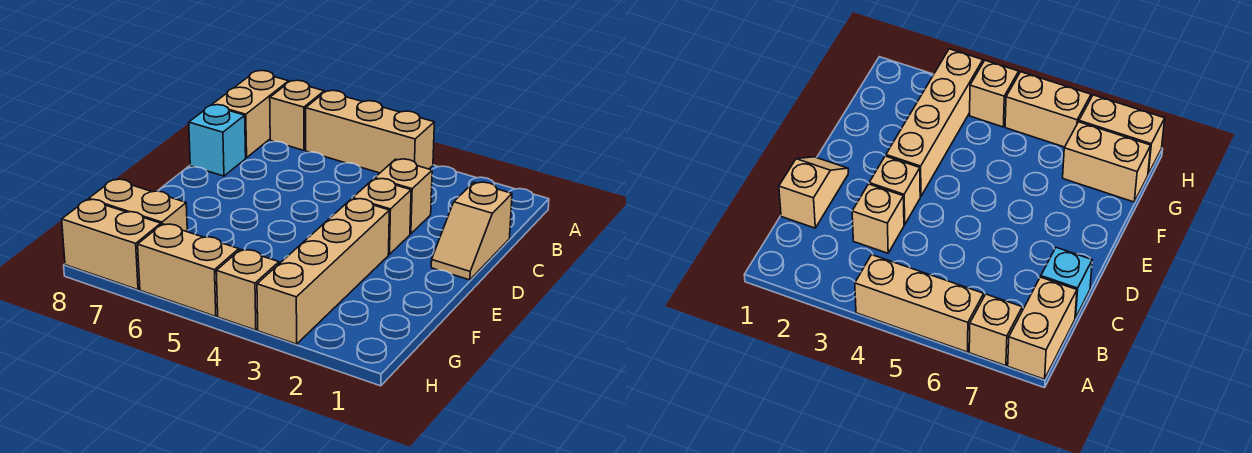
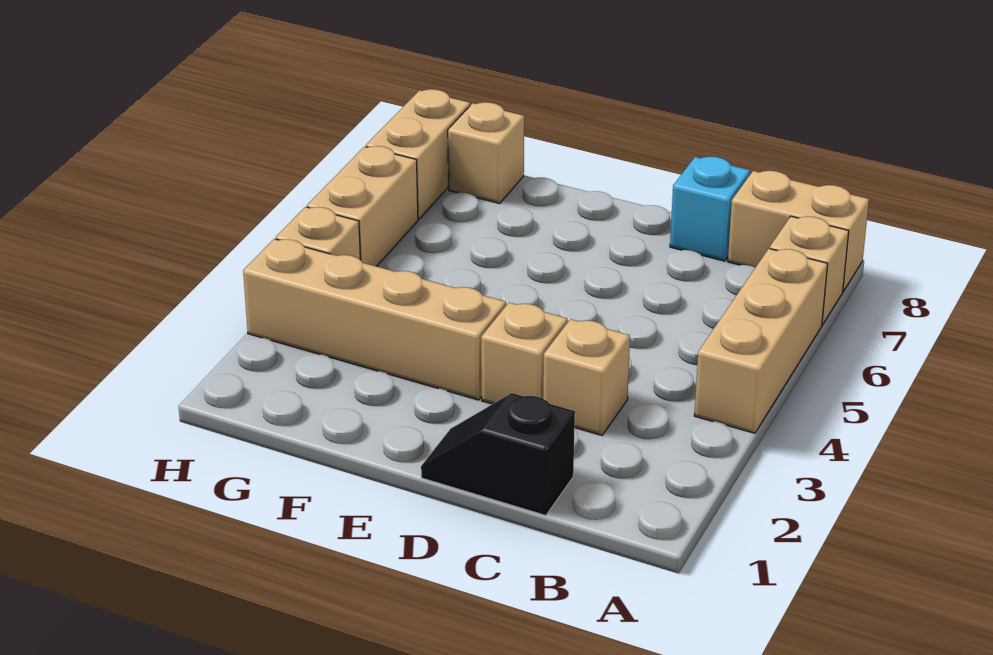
tan slope C1:D1 level 1 top C -> black slope C1:D1 level 1 top C
tan brick G7:G8 level 1 -> tan brick G8 level 1

